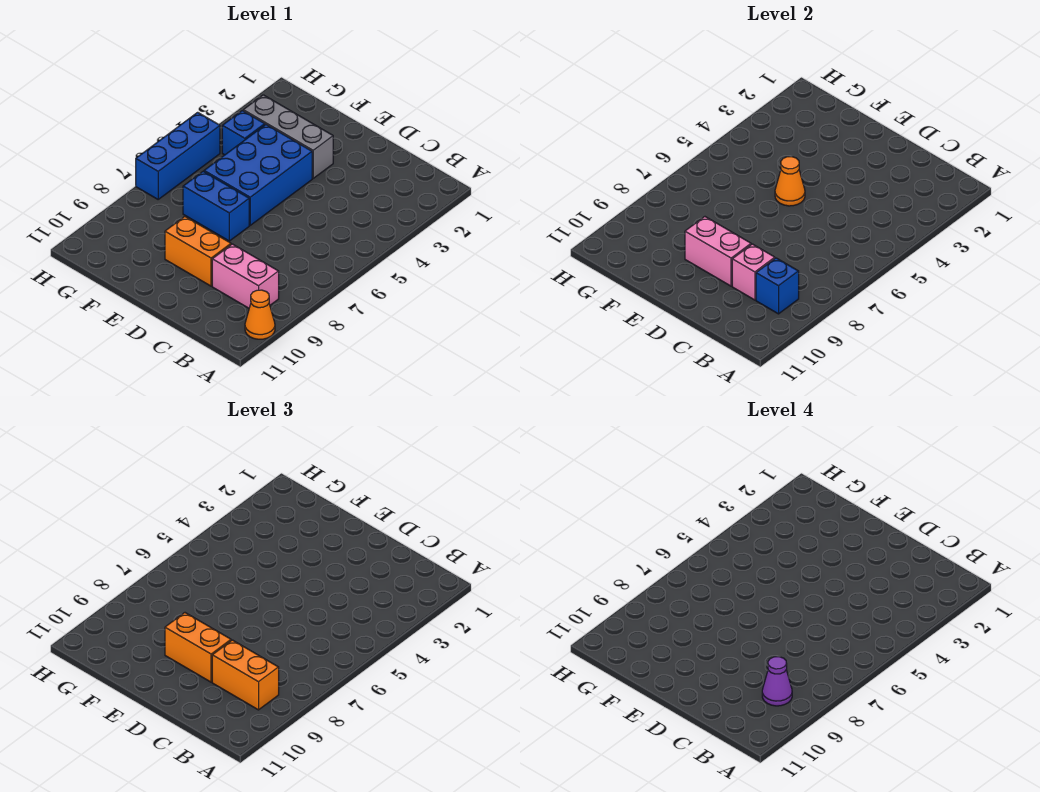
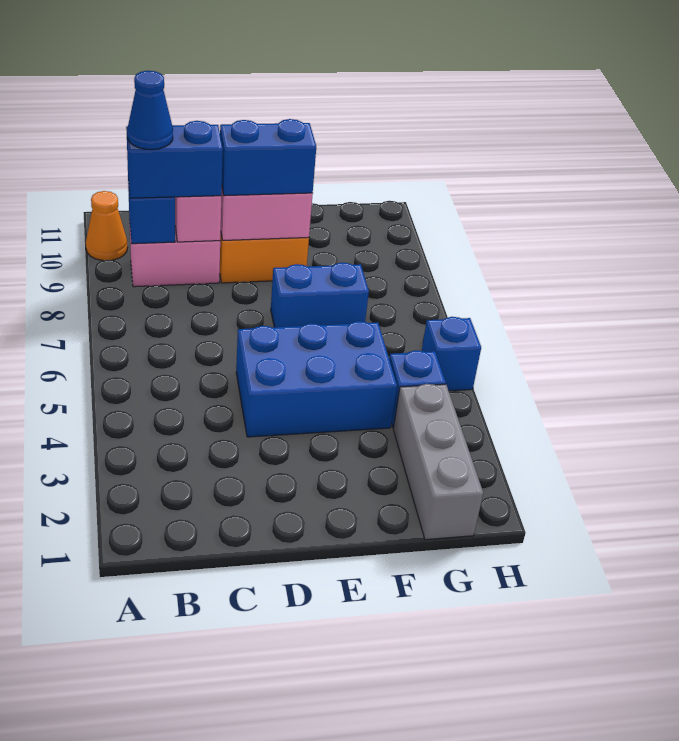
orange brick B9:C9 level 3 -> blue brick B9:C9 level 3
purple cone B9 level 4 -> blue cone B9 level 4
orange brick D9:E9 level 3 -> blue brick D9:E9 level 3
grey brick E3:G3 level 1 -> grey brick G1:G3 level 1
blue brick E4:F6 level 1 -> blue brick D4:F5 level 1
orange cone E5 level 2 -> none
blue brick H5:H7 level 1 -> blue brick H5 level 1

